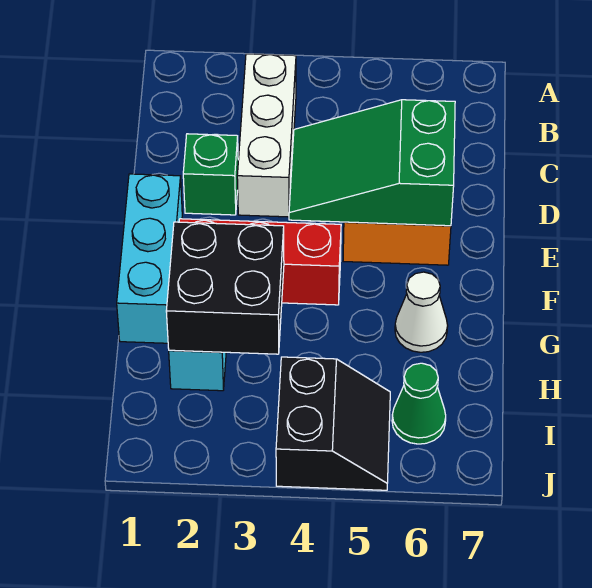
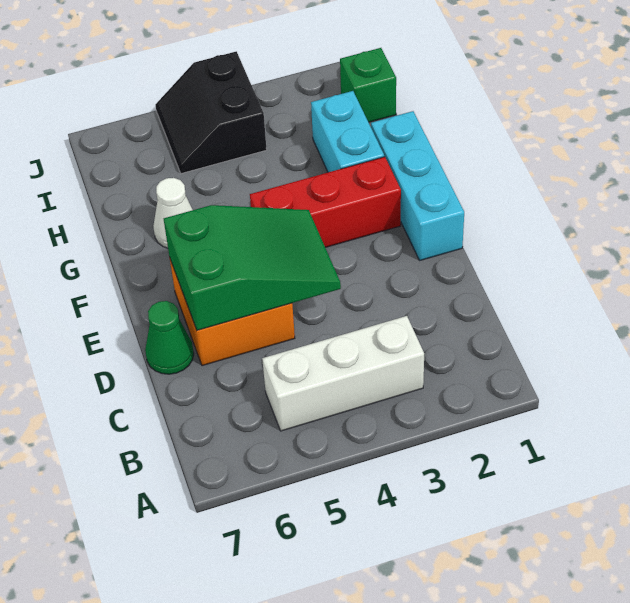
white brick B3:D3 level 1 -> white brick B3:B5 level 1
green brick D2 level 1 -> green brick I1 level 1
black brick G2:H3 level 2 -> none
green cone I6 level 1 -> green cone D7 level 1

